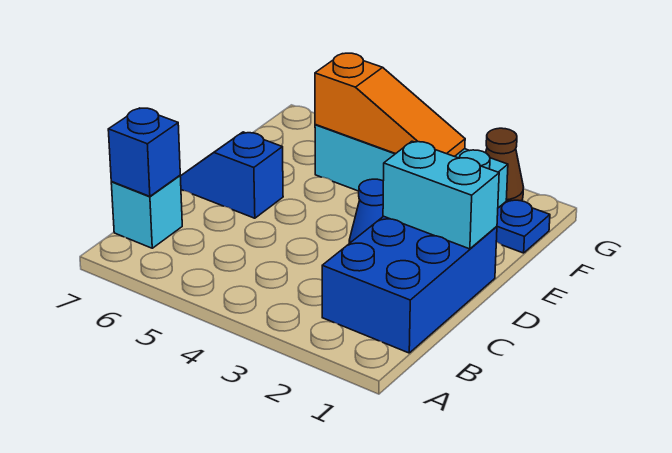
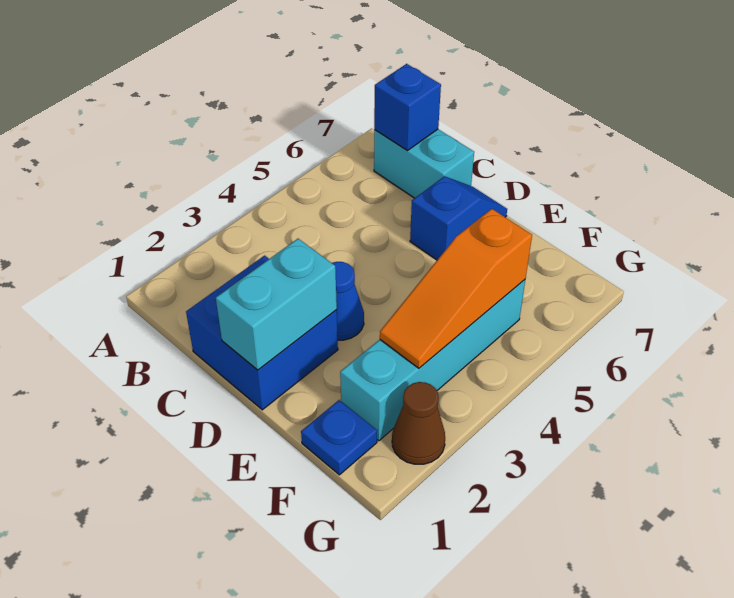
blue brick B1:D2 level 1 -> blue brick C1:D2 level 1
cyan brick B7 level 1 -> cyan brick B7:C7 level 1

